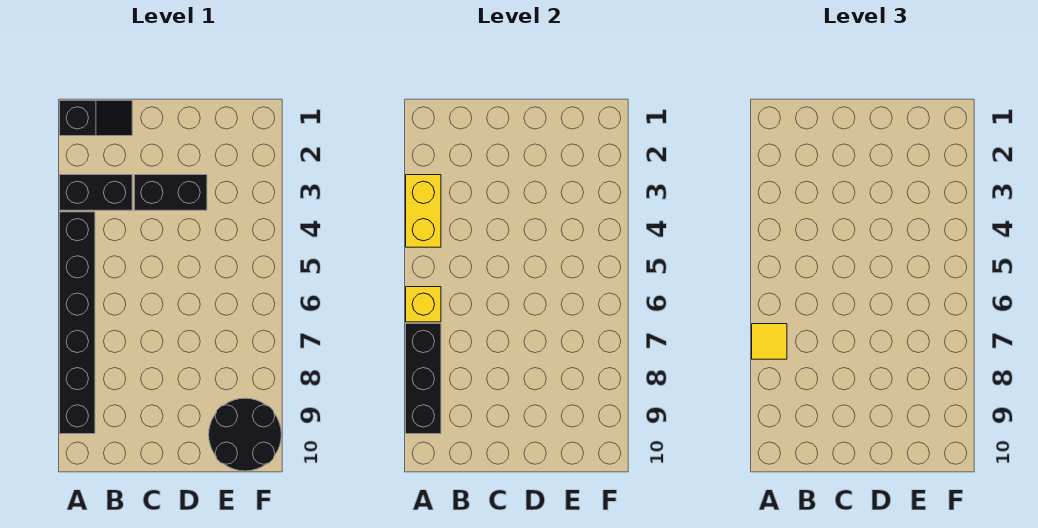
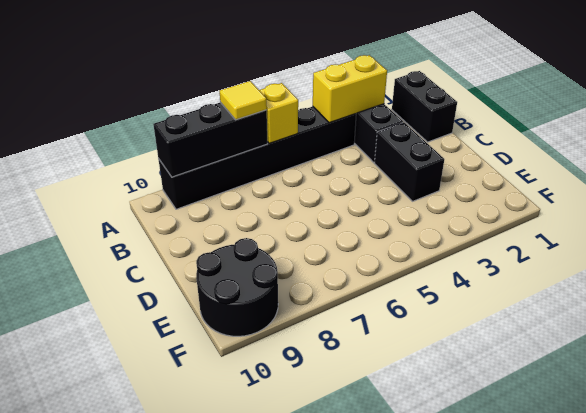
black slope A1:B1 level 1 top A -> black brick A1:B1 level 1

